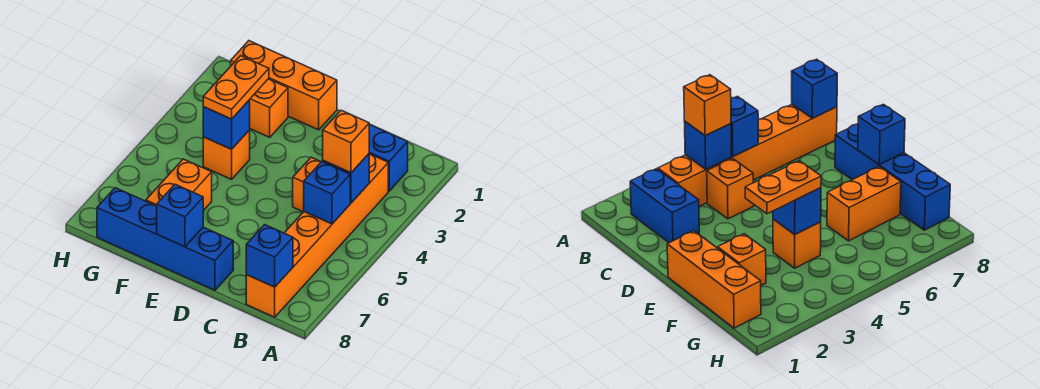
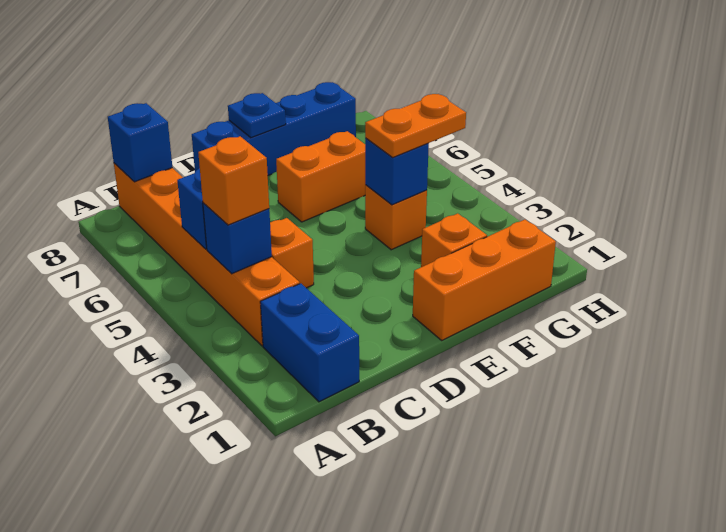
blue brick B2:C2 level 1 -> blue brick B1:B2 level 1
blue brick E8 level 2 -> blue plate E8 level 2
orange plate F3:F4 level 3 -> orange plate F4:G4 level 3
orange brick F6:F7 level 1 -> orange brick E6:F6 level 1

